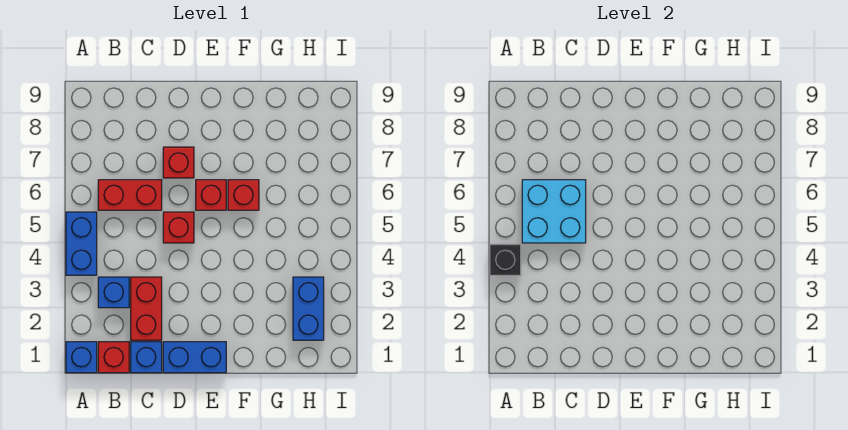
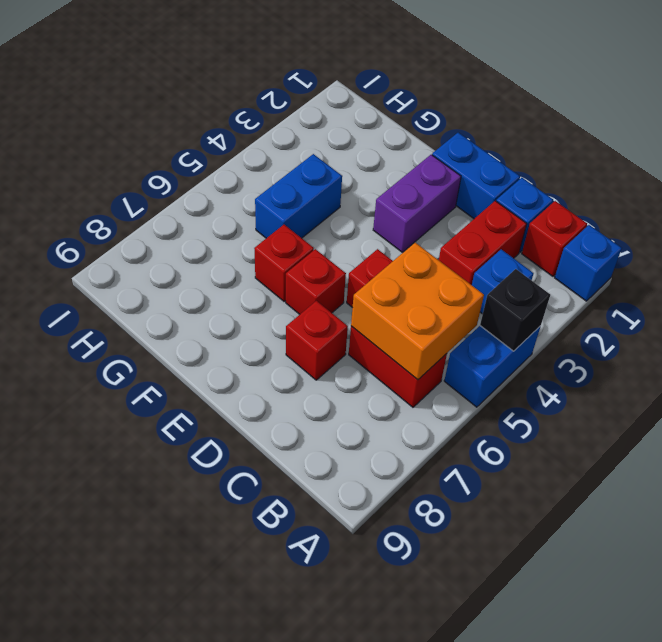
cyan brick B5:C6 level 2 -> orange brick B5:C6 level 2
none -> purple brick E2:E3 level 1
blue brick H2:H3 level 1 -> blue brick G4:G5 level 1

